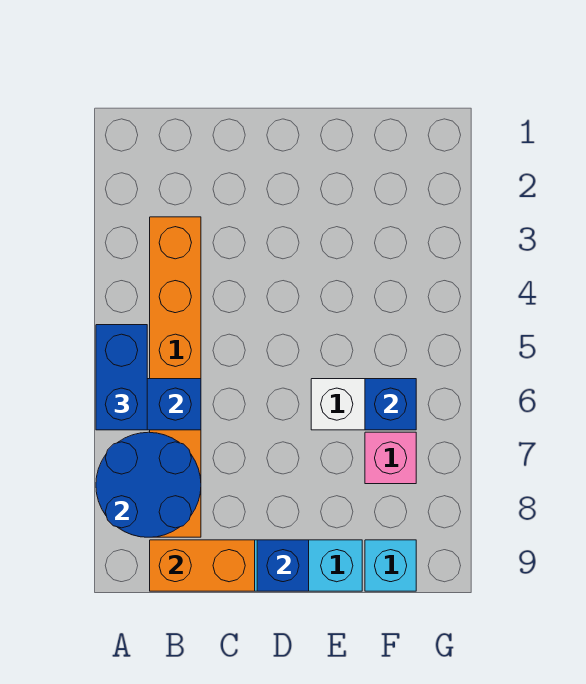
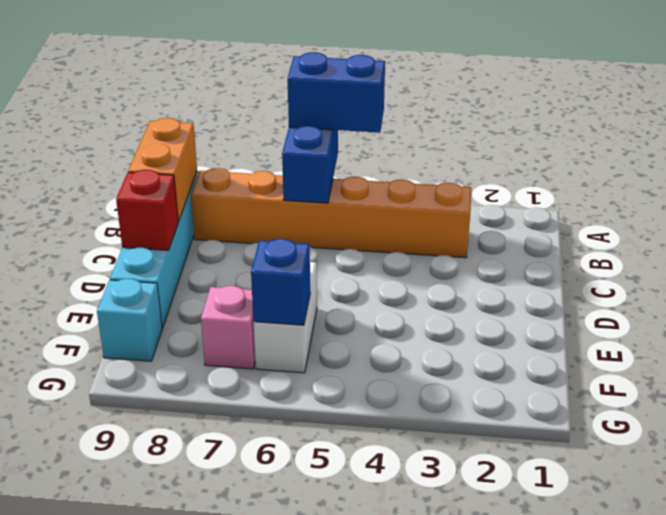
blue round brick A7:B8 level 2 -> none
blue brick D9 level 2 -> red brick D9 level 2

